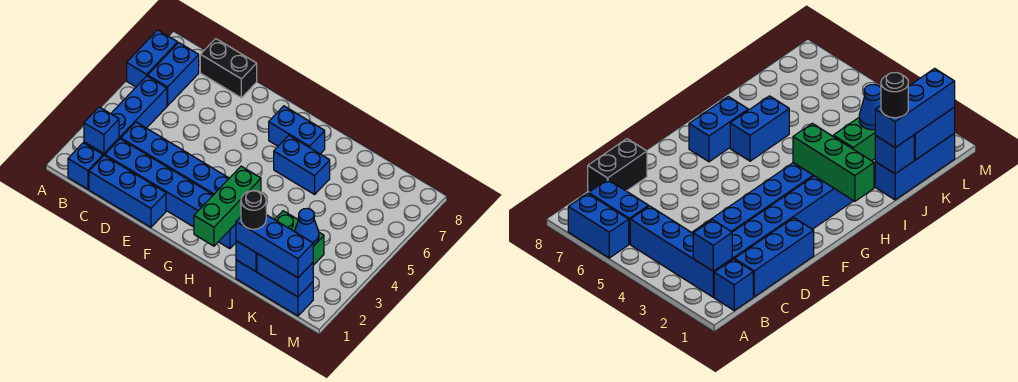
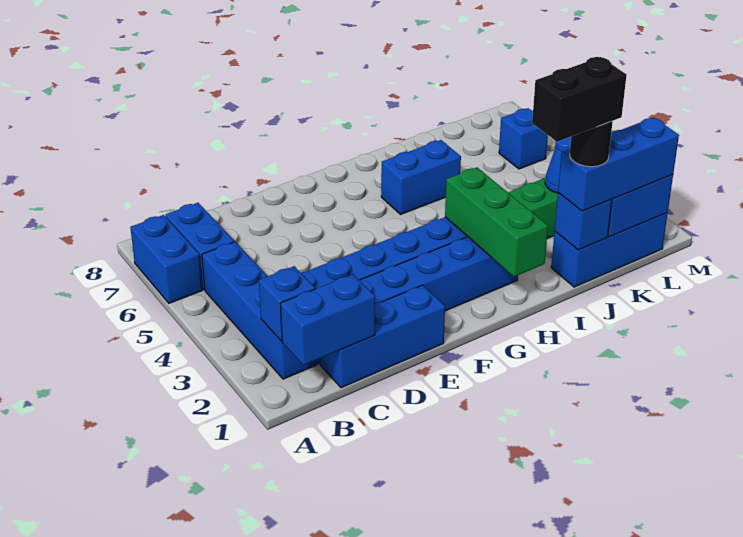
blue brick B1 level 1 -> blue brick L6 level 1
black brick C8:D8 level 1 -> black brick I1:J1 level 5
blue brick G7:H7 level 1 -> blue brick B1:C1 level 2

